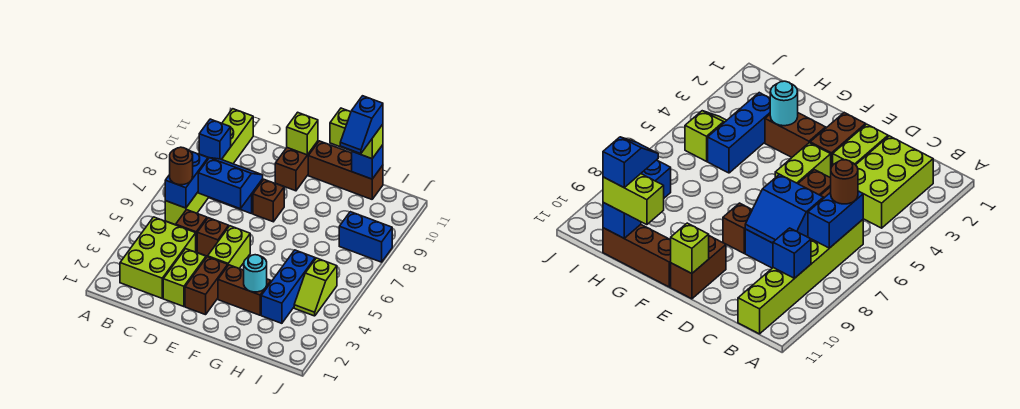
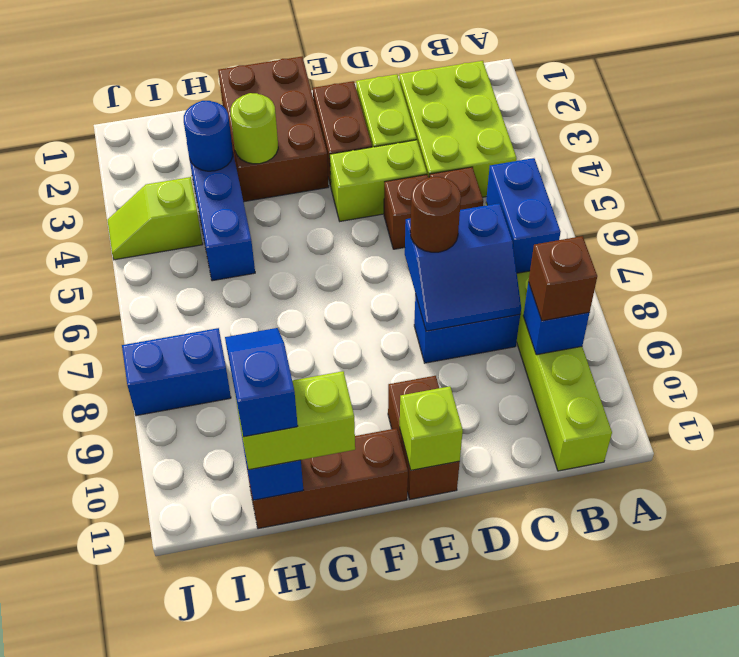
brown round brick B6 level 3 -> brown round brick D7 level 3
lime brick E4:E5 level 1 -> lime brick D4:E4 level 1
brown brick E8 level 1 -> brown brick B9 level 3
brown brick F3:G3 level 1 -> brown brick F1:G3 level 1
cyan round brick G3 level 2 -> lime round brick G3 level 2
none -> blue round brick H3 level 2
lime slope I4:I5 level 1 top 5 -> lime slope I4:J4 level 1 top I

